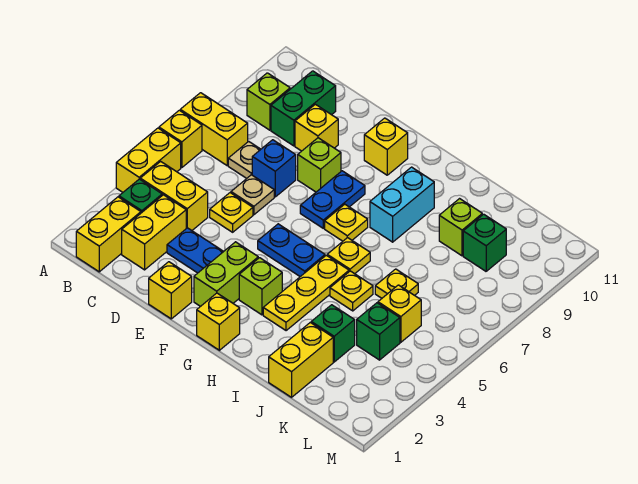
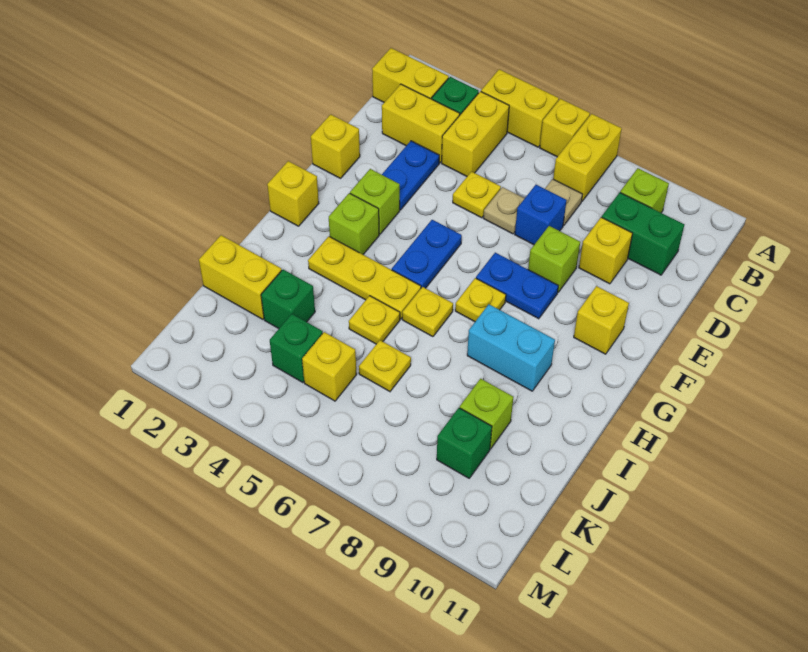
lime brick F2:F3 level 1 -> lime brick F3 level 1

